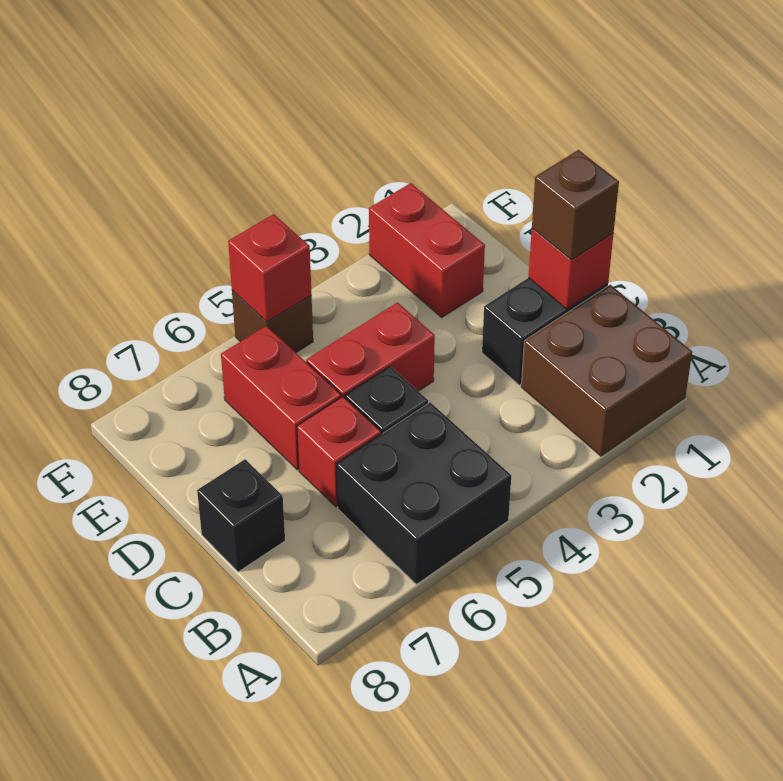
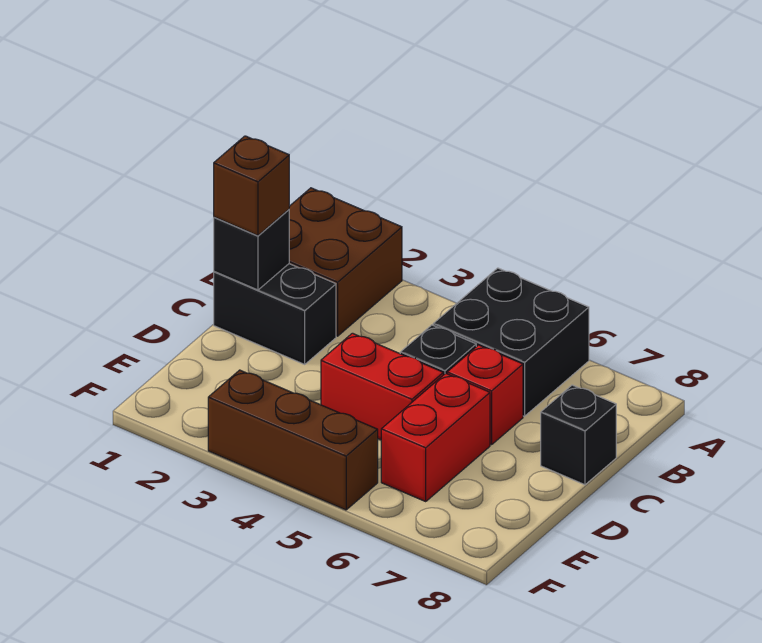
red brick C1 level 2 -> black brick C1 level 2
red brick E2:F2 level 1 -> none
brown brick F5 level 1 -> brown brick F3:F5 level 1
red brick F5 level 2 -> none

